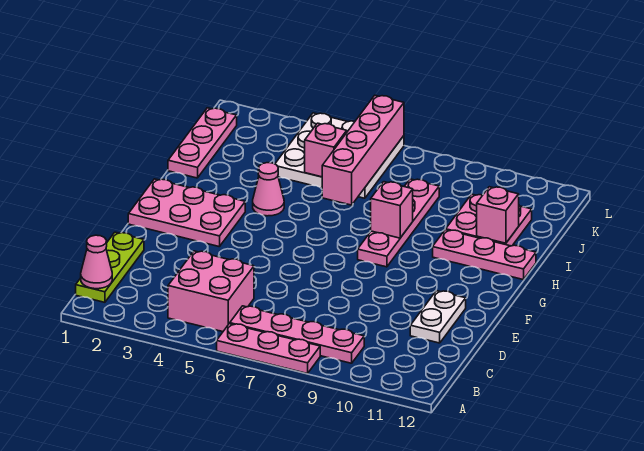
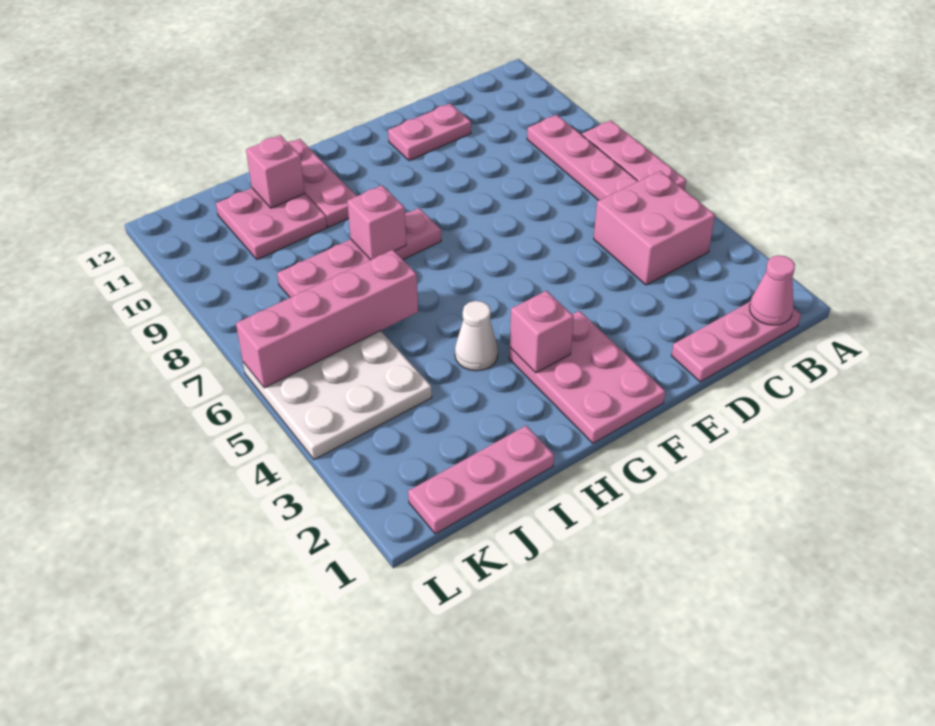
lime plate B1:D1 level 1 -> pink plate B1:D1 level 1
white plate D11:E11 level 1 -> pink plate D11:E11 level 1
pink cone H4 level 1 -> white cone H4 level 1
pink brick J5 level 2 -> pink brick G3 level 2

